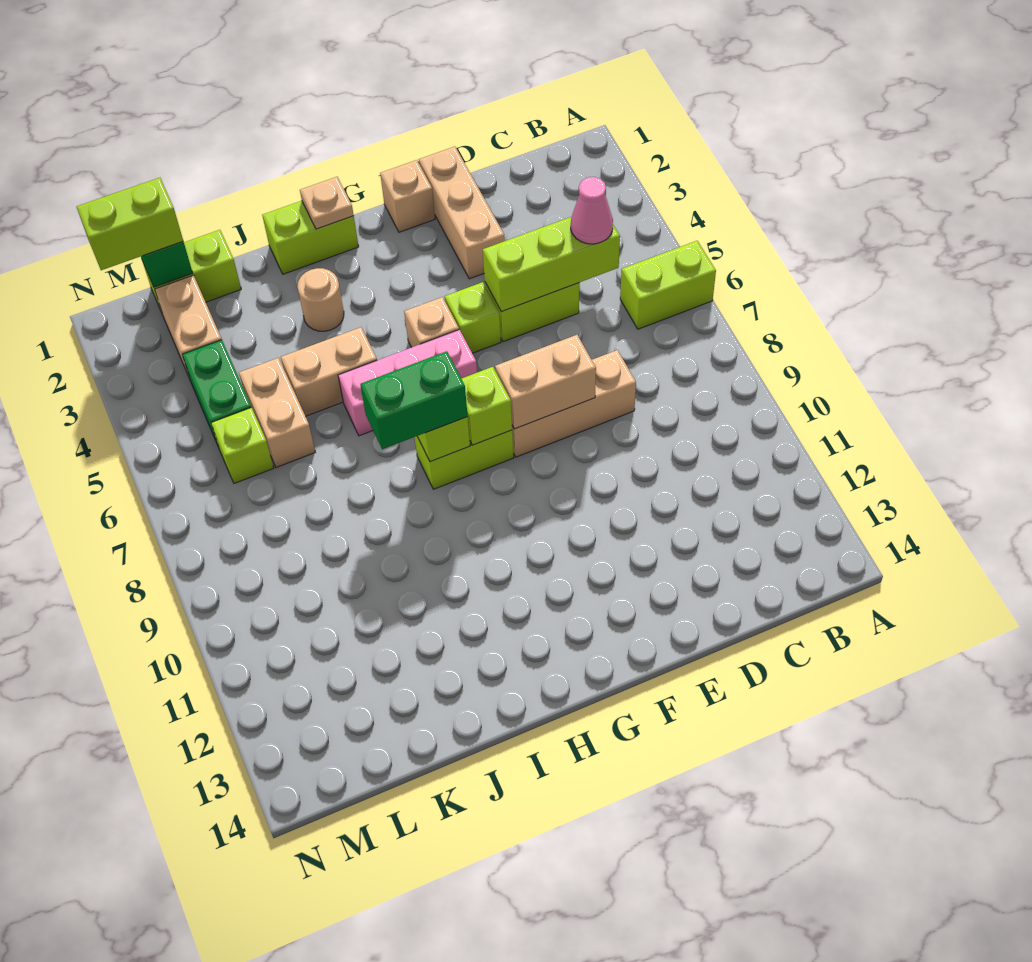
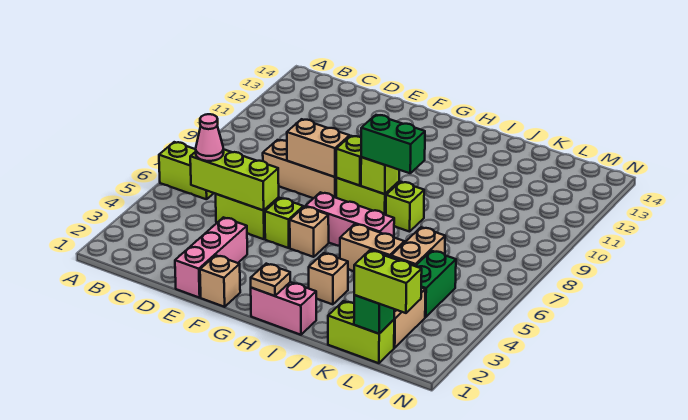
tan brick E1:E3 level 1 -> pink brick E1:E3 level 1
lime brick H1:I1 level 1 -> pink brick H1:I1 level 1
tan round brick I3 level 1 -> tan brick I3 level 1
lime brick L6 level 1 -> lime brick I8 level 1

